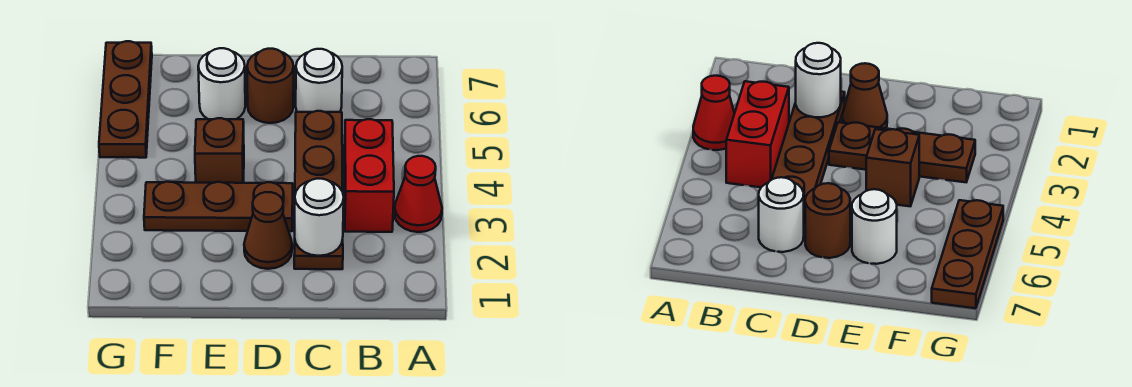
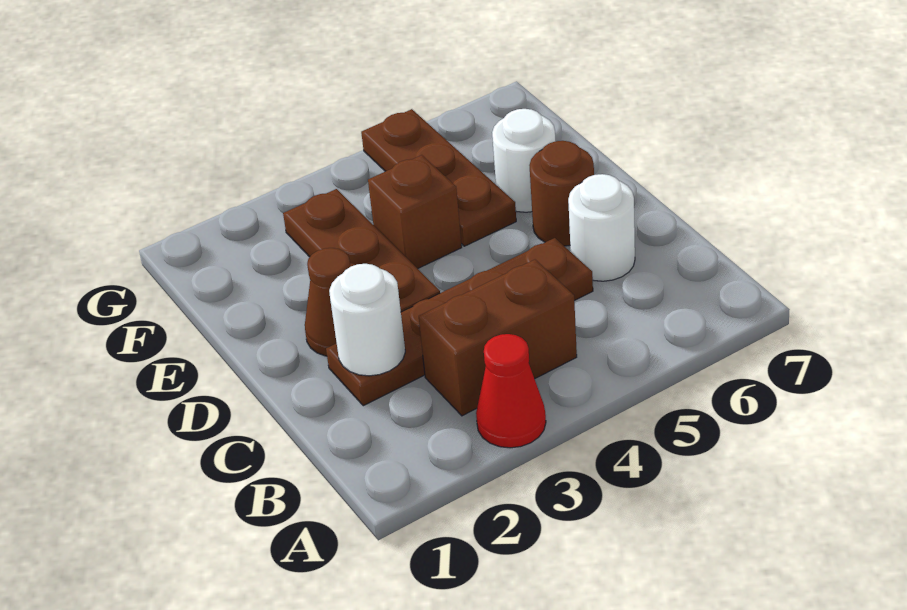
red brick B3:B4 level 1 -> brown brick B3:B4 level 1
brown plate G5:G7 level 1 -> brown plate E5:G5 level 1

